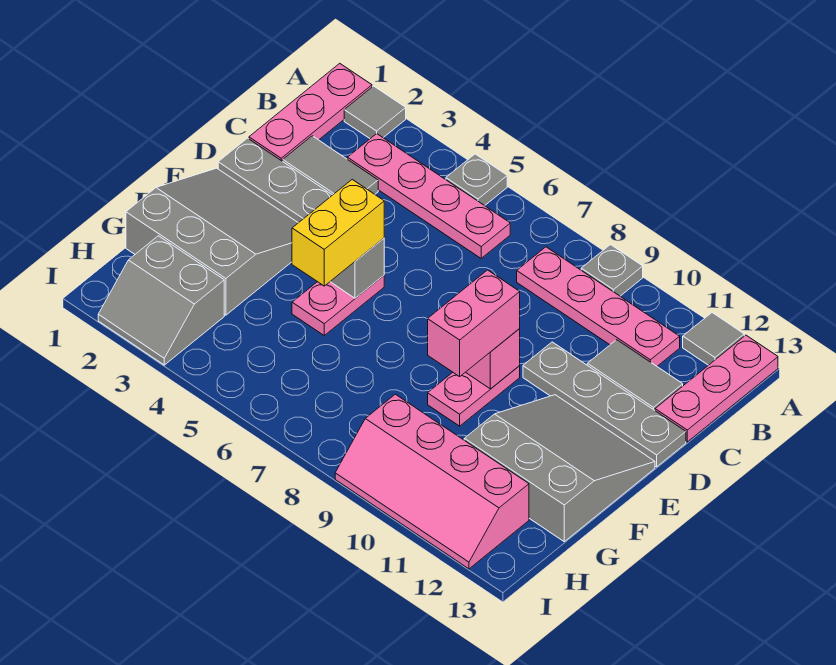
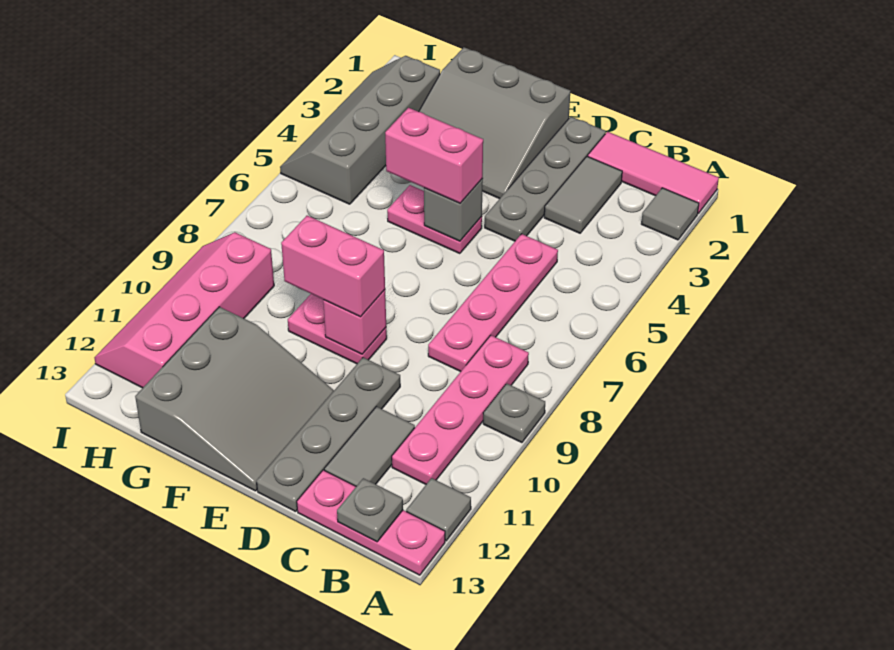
pink plate A1:C1 level 1 -> pink tile A1:C1 level 1
grey plate A5 level 1 -> grey plate B13 level 2
pink plate B3:B6 level 1 -> pink plate C5:C8 level 1
grey slope E1:G3 level 1 top G -> grey slope E1:G3 level 1 top 1
yellow brick E5:F5 level 3 -> pink brick E5:F5 level 3
grey slope H2:I3 level 1 top H -> grey slope H2:I5 level 1 top H

